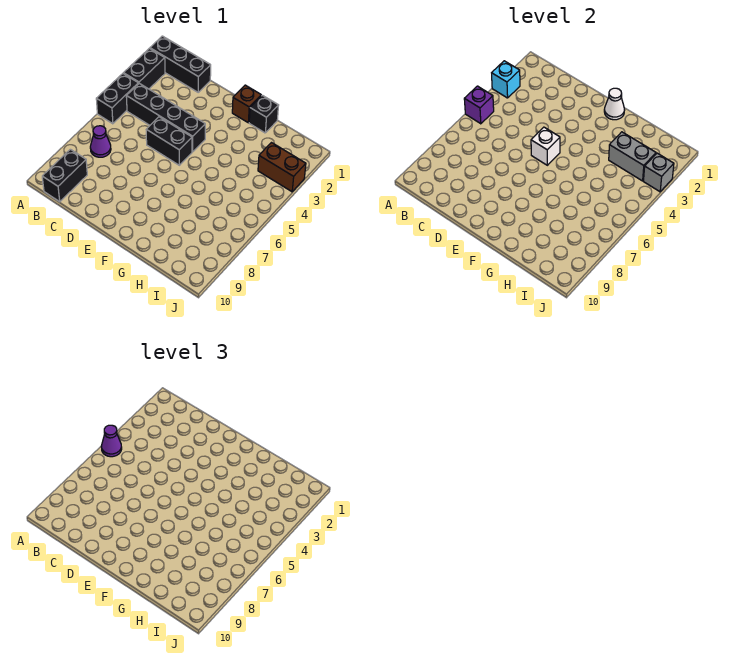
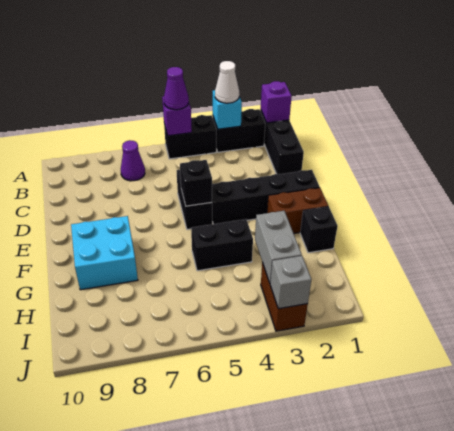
none -> purple brick A1 level 2
black brick B4:E4 level 1 -> black brick E1:E4 level 1
black brick B9:B10 level 1 -> black brick G4:G5 level 1
white brick E5 level 2 -> black brick E5 level 2
brown brick F1 level 1 -> brown brick F1:F2 level 1
white cone F1 level 2 -> white cone A3 level 3
none -> cyan brick F8:G9 level 1

